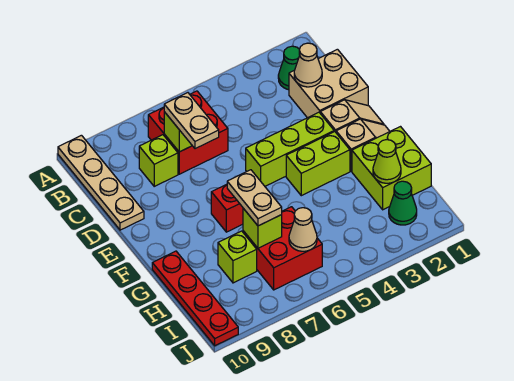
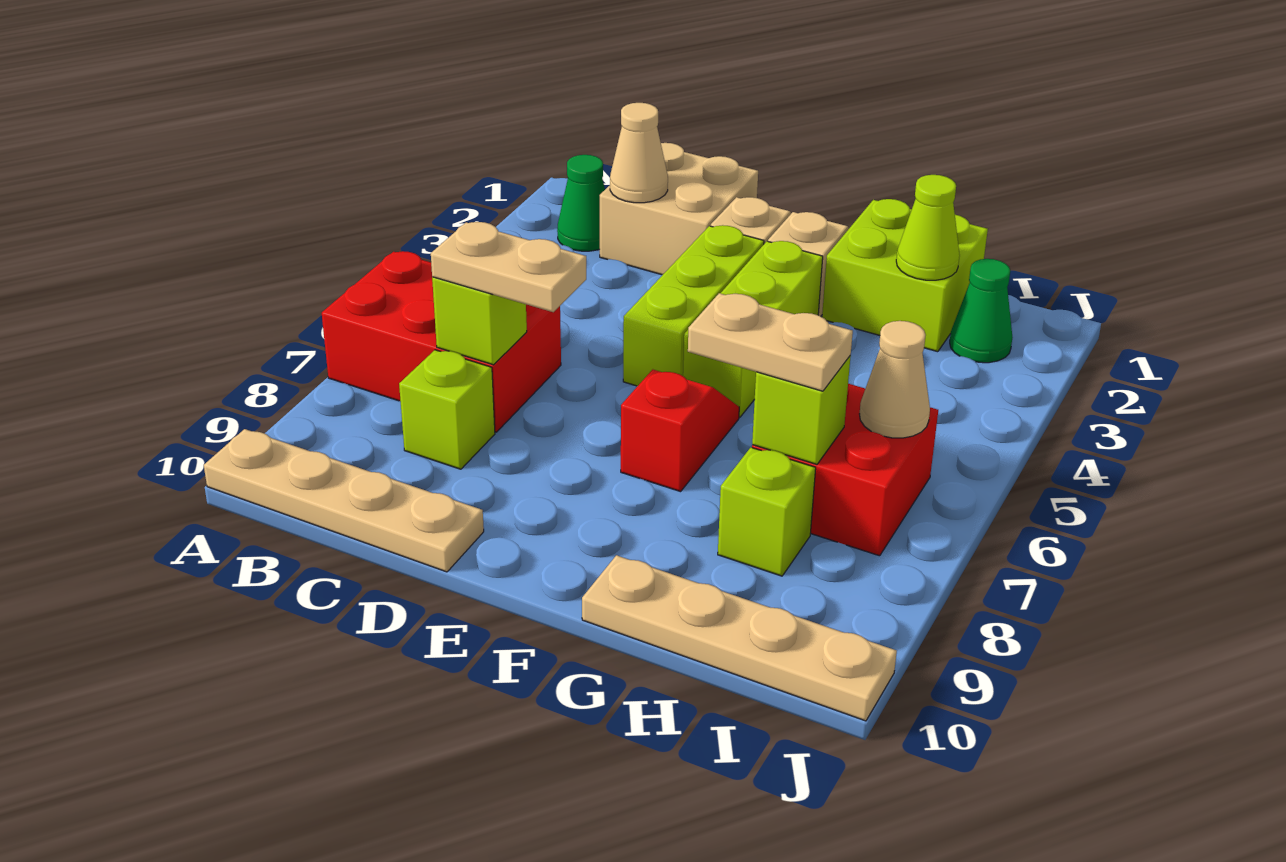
red brick B6:C7 level 1 -> red brick A6:C7 level 1
lime brick F3:F4 level 1 -> lime brick F3:F5 level 1
red plate G10:J10 level 1 -> tan plate G10:J10 level 1

